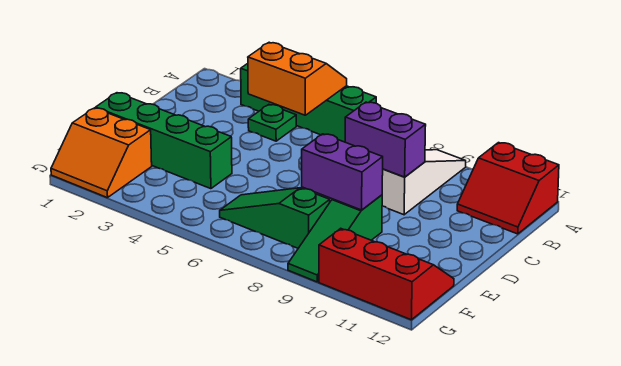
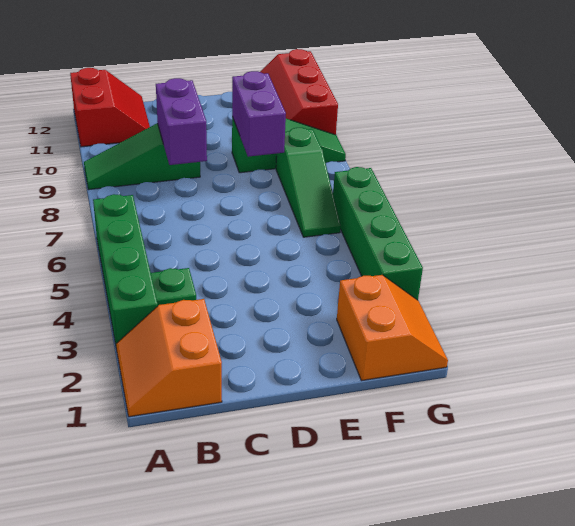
orange slope A4:B5 level 2 top B -> orange slope A1:B2 level 1 top B
white slope A9:C9 level 1 top C -> green slope A9:C9 level 1 top C
green brick E1:E4 level 1 -> green brick G3:G6 level 1

